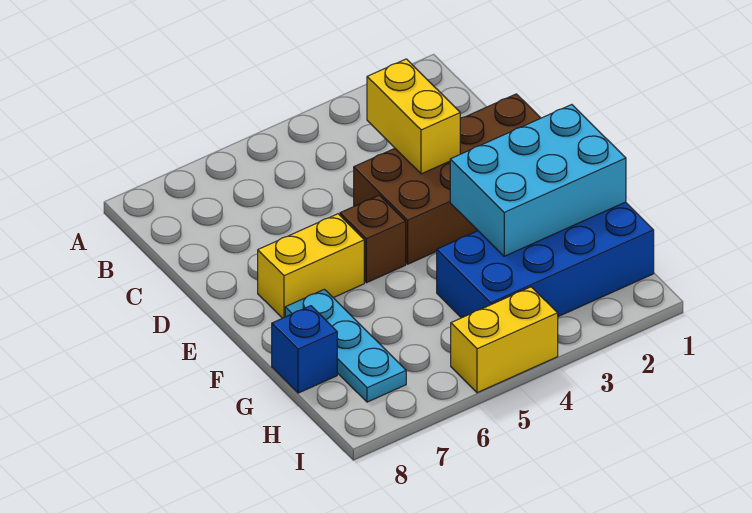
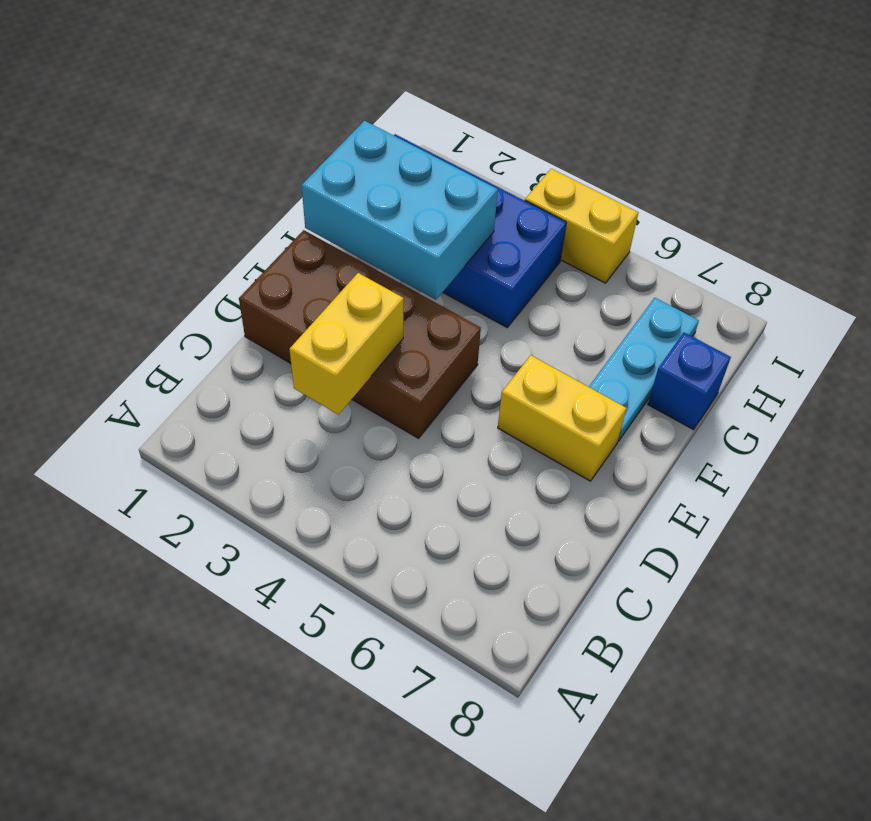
brown brick E5 level 1 -> none

